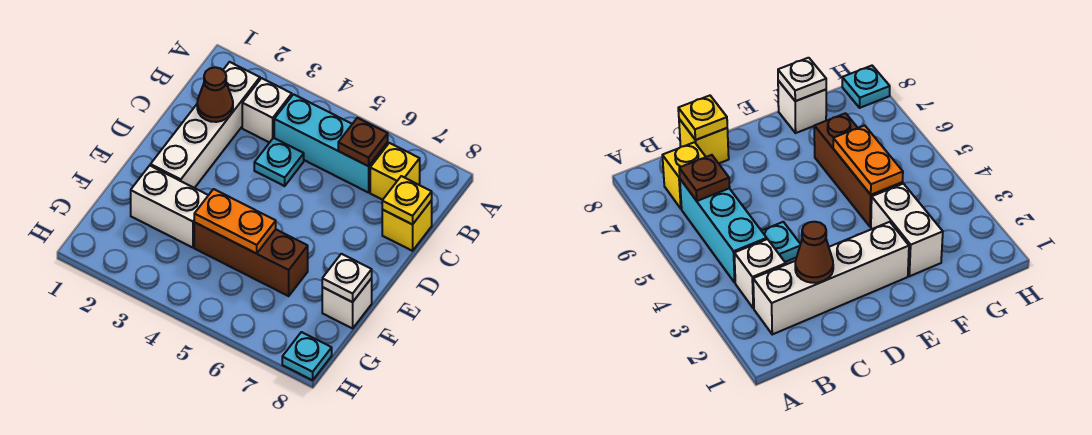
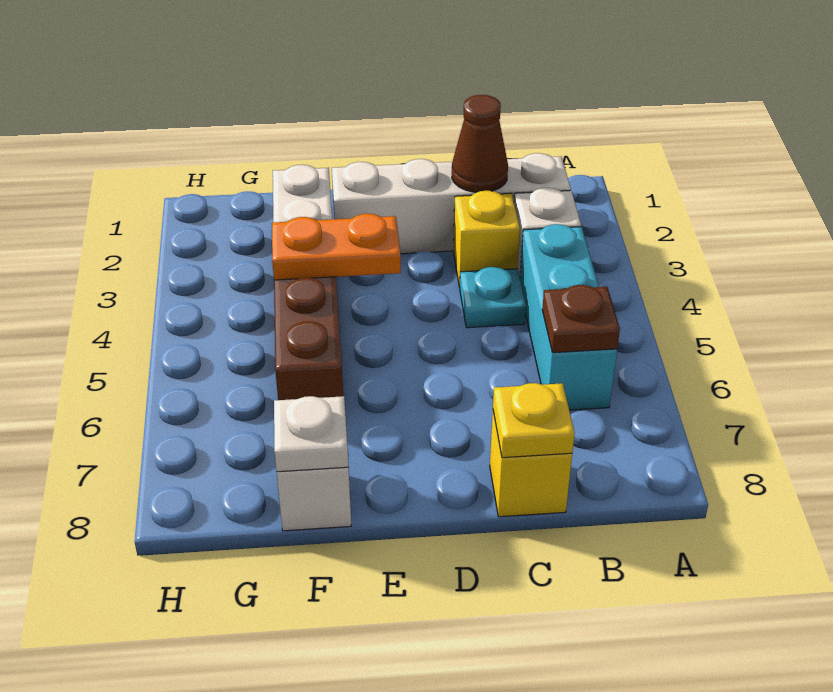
yellow brick B7 level 1 -> yellow brick C3 level 1
orange plate F4:F5 level 2 -> orange plate E4:F4 level 2
cyan plate H8 level 1 -> none

